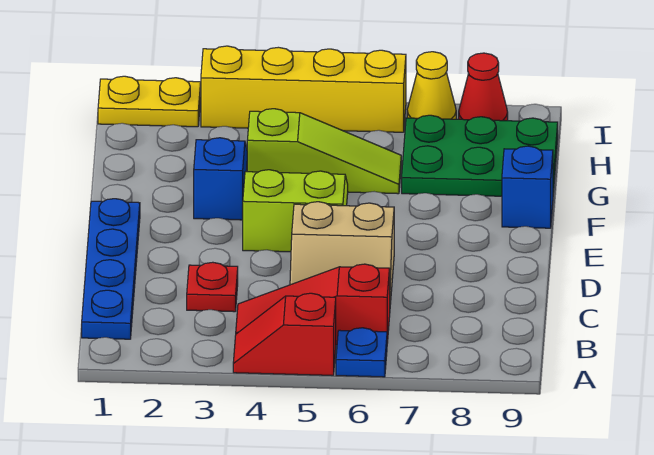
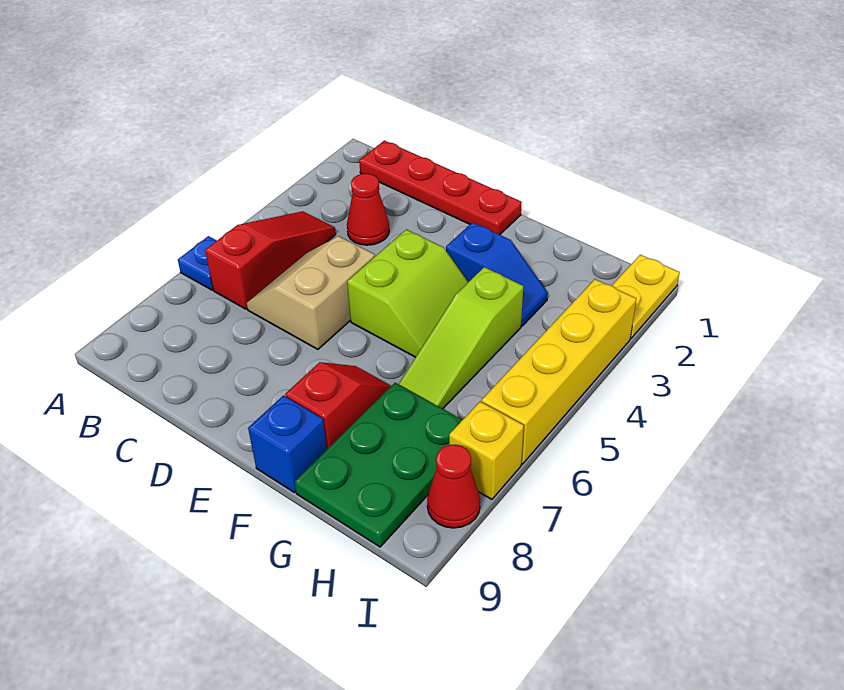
red slope A4:A5 level 1 top 5 -> red slope F7:F8 level 1 top 8
blue plate B1:E1 level 1 -> red plate B1:E1 level 1
red plate C3 level 1 -> red cone C3 level 1
yellow cone I7 level 1 -> yellow brick I7 level 1

